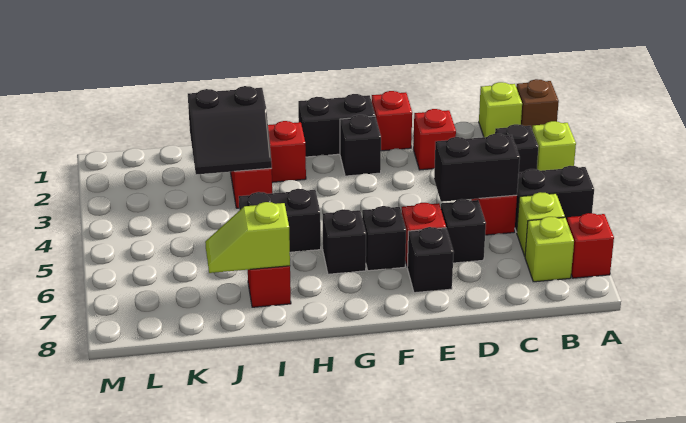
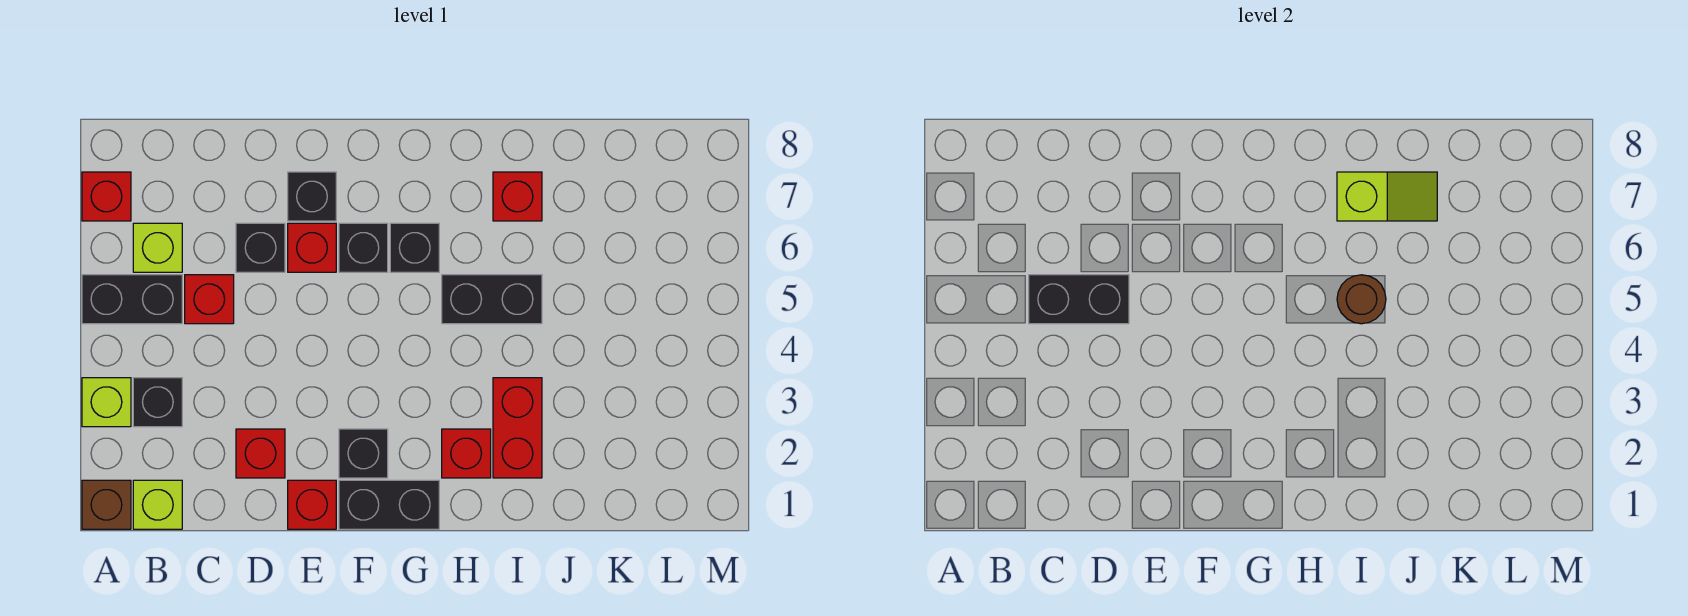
lime brick B7 level 1 -> none
black slope I2:J3 level 2 top 2 -> none
none -> brown round brick I5 level 2

